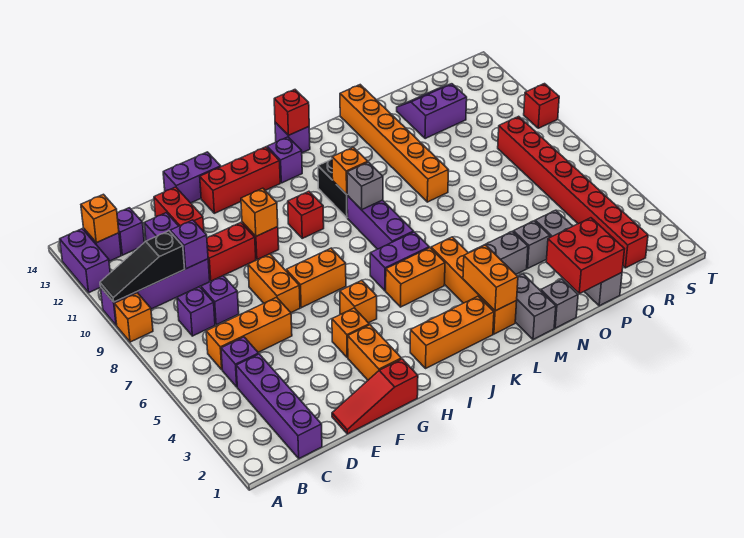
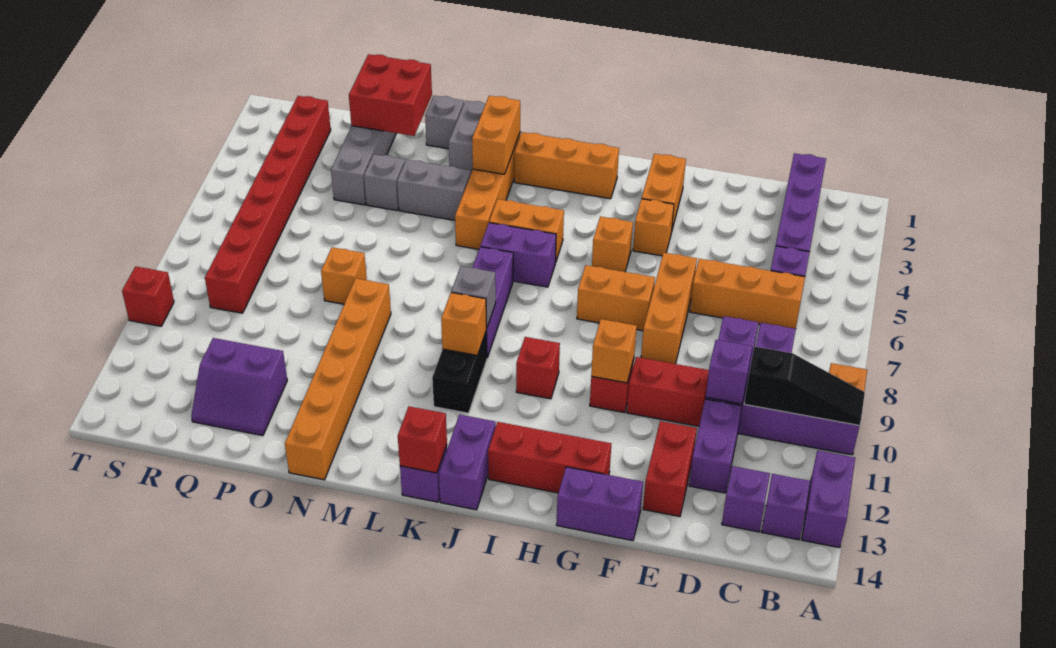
orange brick B13 level 2 -> orange brick O8 level 1
red slope E1:G1 level 1 top G -> none
orange brick F7:F8 level 1 -> orange brick F6:F8 level 1
purple brick J13 level 1 -> purple brick J13:J14 level 1

